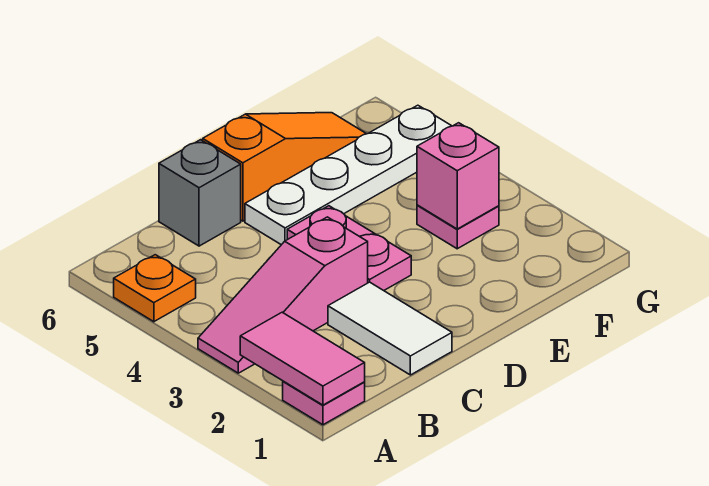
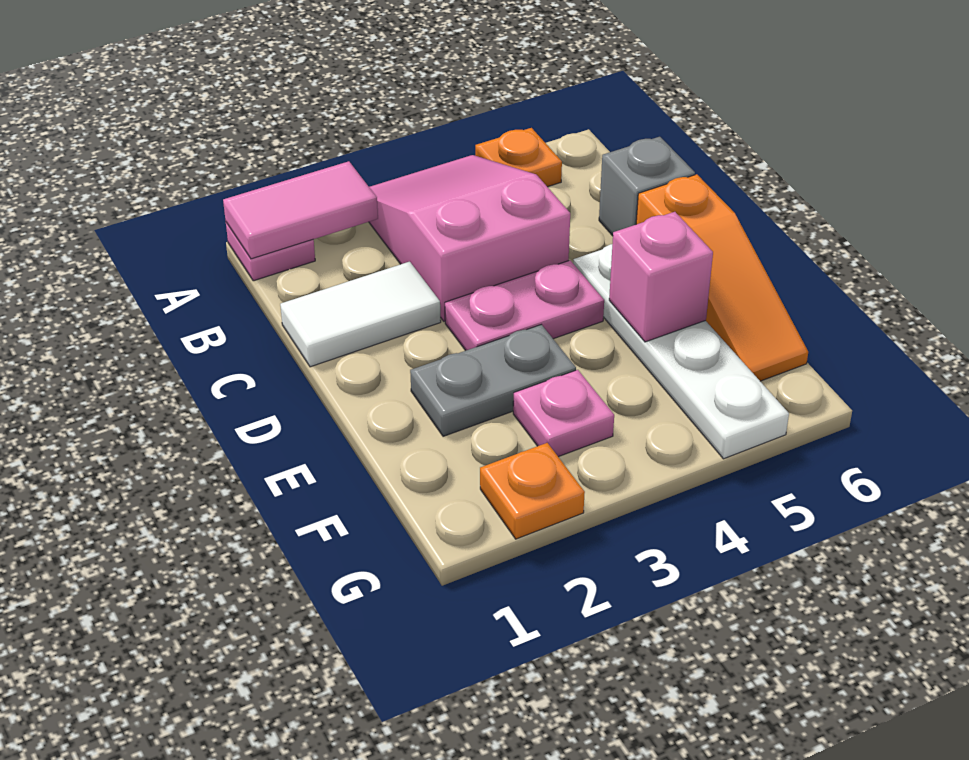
pink slope A3:C3 level 1 top C -> pink slope A3:C4 level 1 top C
none -> grey plate E2:E3 level 1
pink brick F3 level 2 -> pink brick E5 level 2
none -> orange plate G2 level 1

